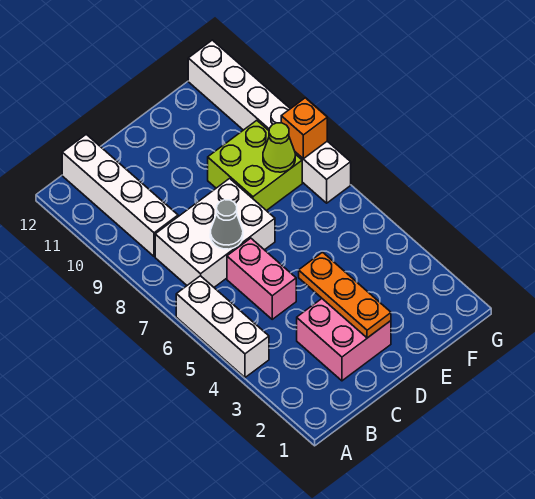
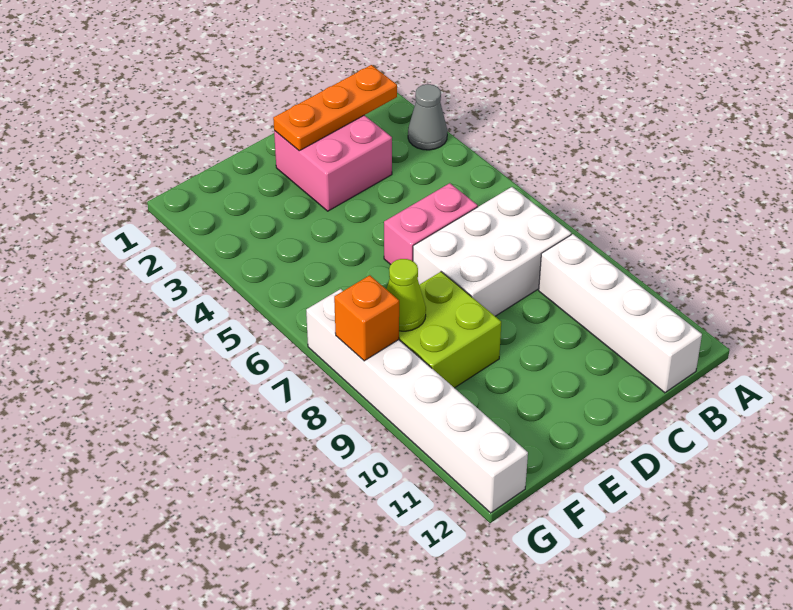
white brick A4:A6 level 1 -> none
pink brick C5:C6 level 1 -> pink brick C6:D6 level 1
grey cone C7 level 2 -> grey cone A3 level 1
orange plate D2:D4 level 2 -> orange plate B2:D2 level 2

